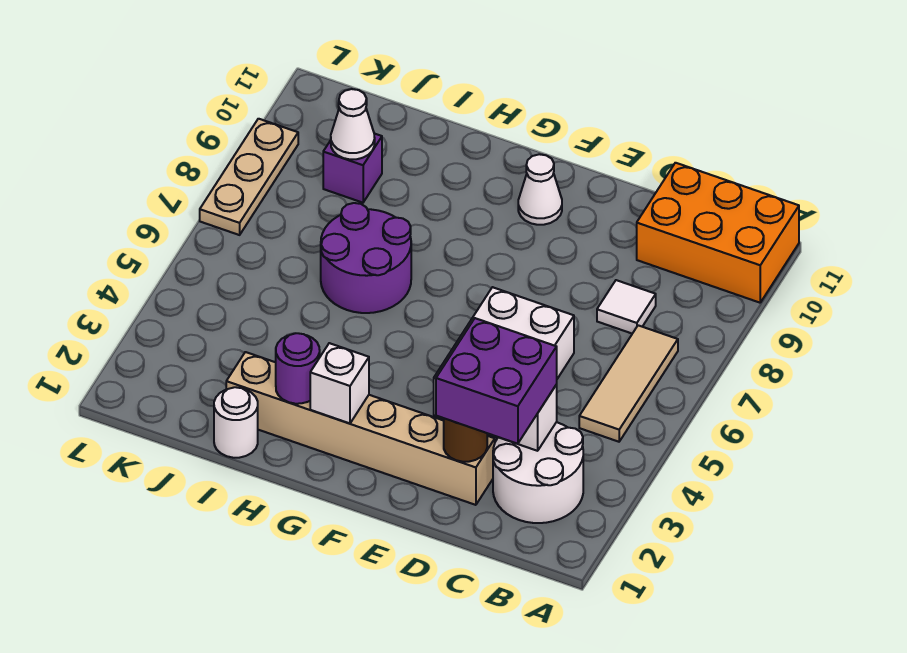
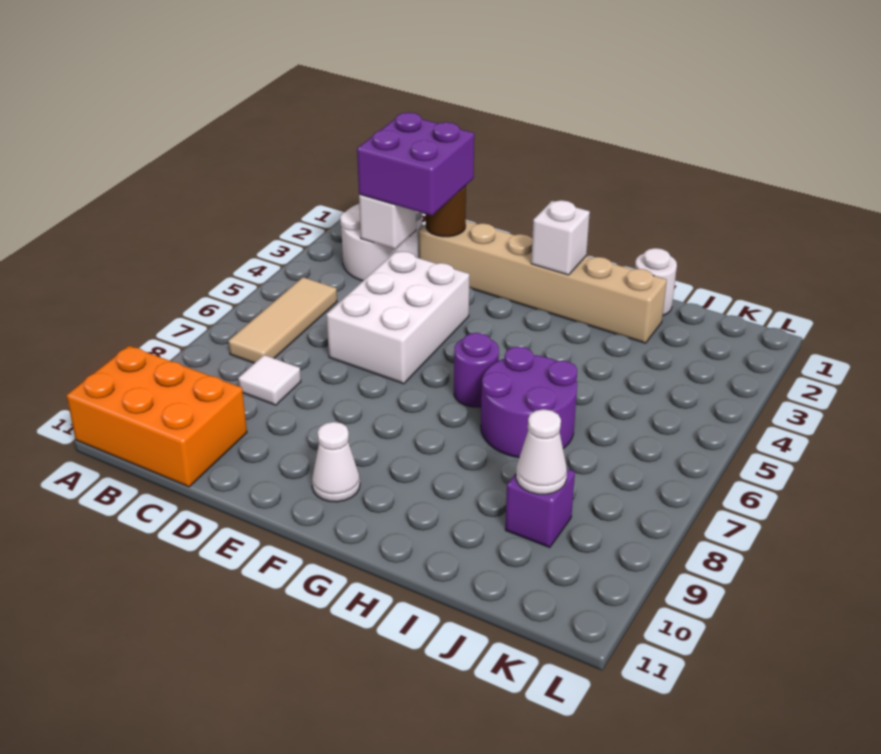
purple round brick H2 level 2 -> purple round brick G6 level 1
tan plate L7:L9 level 1 -> none

